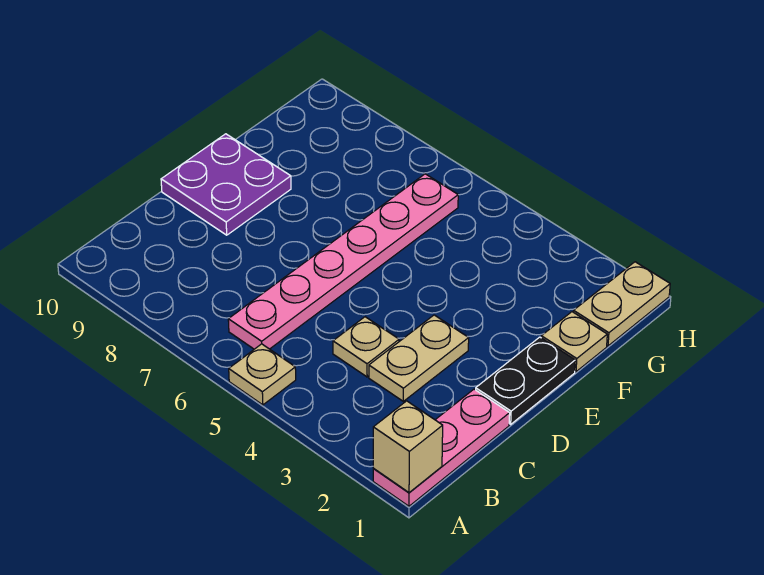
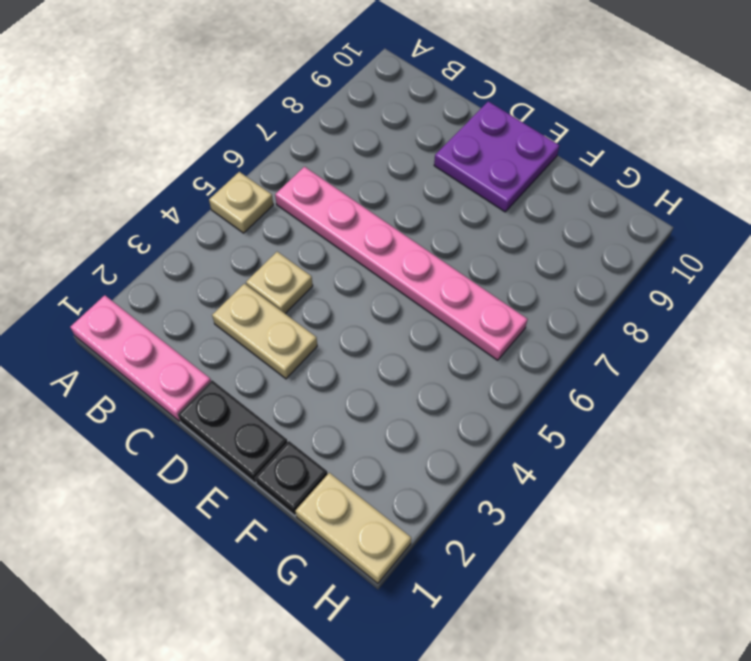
tan brick A1 level 2 -> none
tan plate F1 level 1 -> black plate F1 level 1

